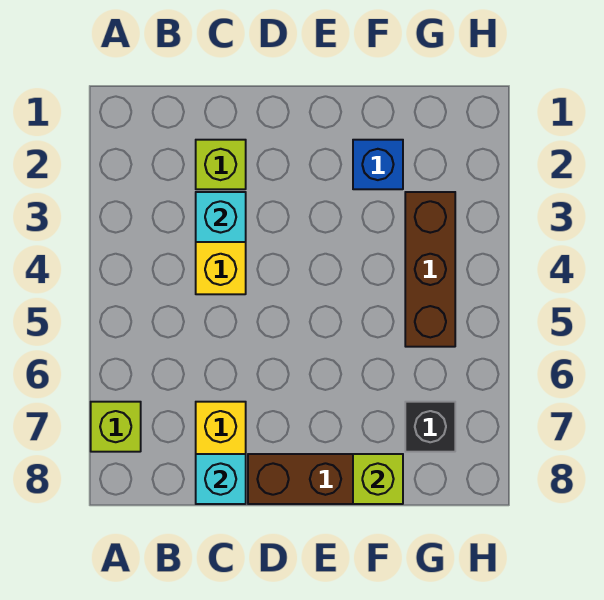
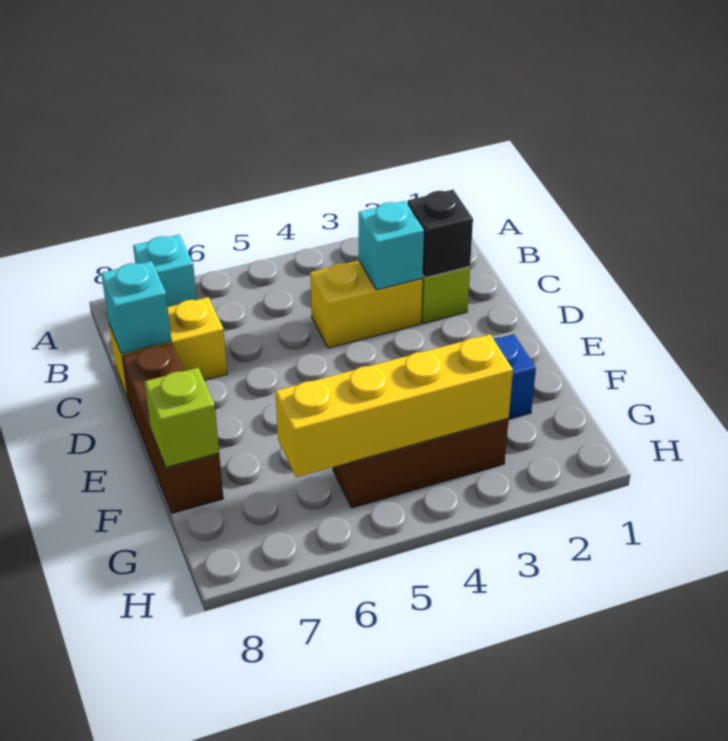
lime brick A7 level 1 -> cyan brick A7 level 1
none -> yellow brick G3:G6 level 2
black brick G7 level 1 -> black brick C2 level 2

